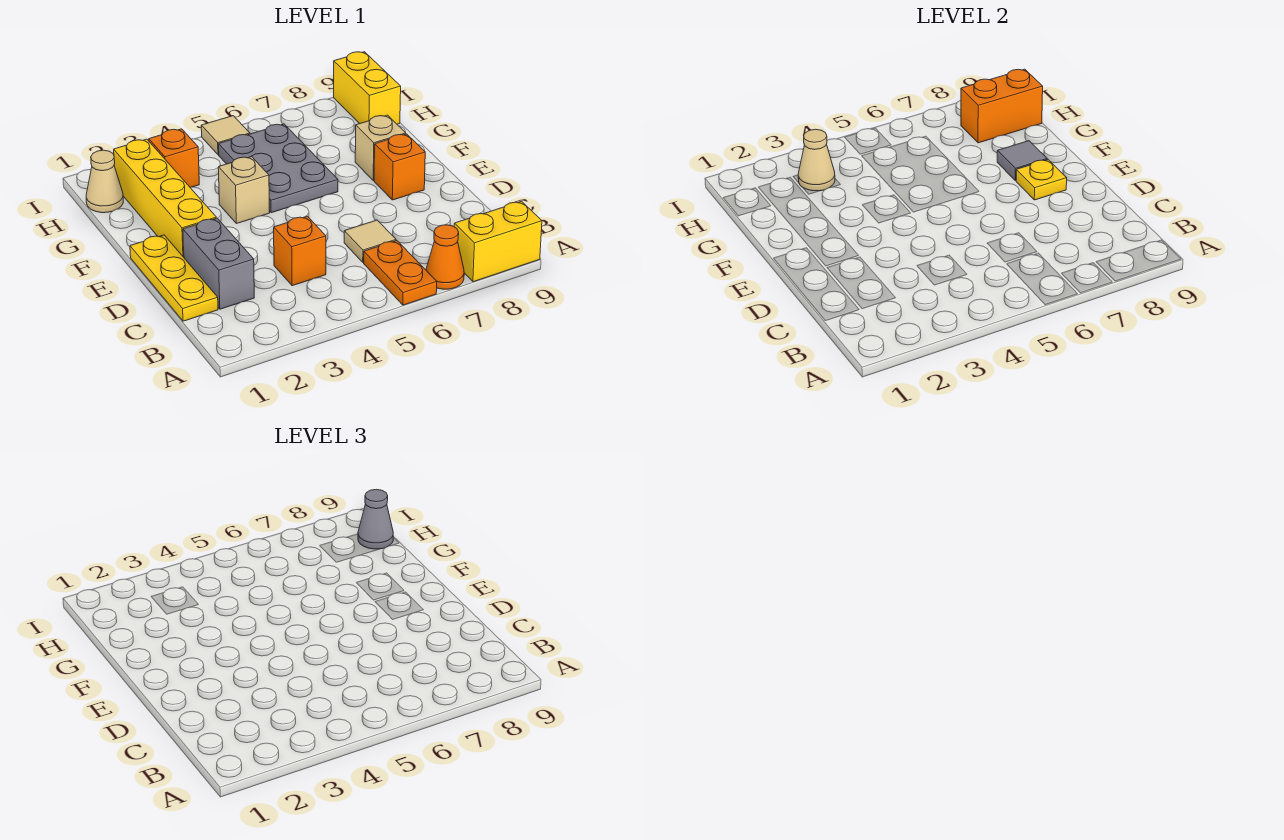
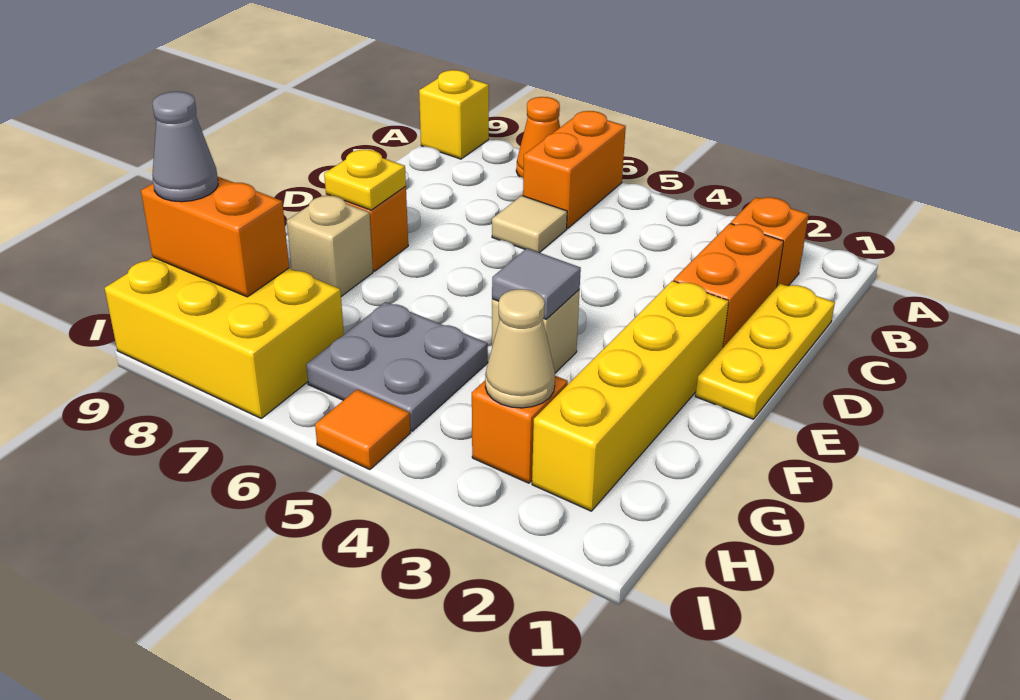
orange plate A6:B6 level 1 -> orange brick A6:B6 level 1
yellow brick A8:A9 level 1 -> yellow brick A9 level 1
grey brick C2:D2 level 1 -> orange brick C2:D2 level 1
orange brick C4 level 1 -> orange brick B2 level 1
grey plate F5:H6 level 1 -> grey plate G5:H6 level 1
grey tile F8 level 2 -> grey tile F4 level 2
tan cone H1 level 1 -> none
yellow brick H9:I9 level 1 -> yellow brick H7:I9 level 1
tan tile I5 level 1 -> orange tile I5 level 1

